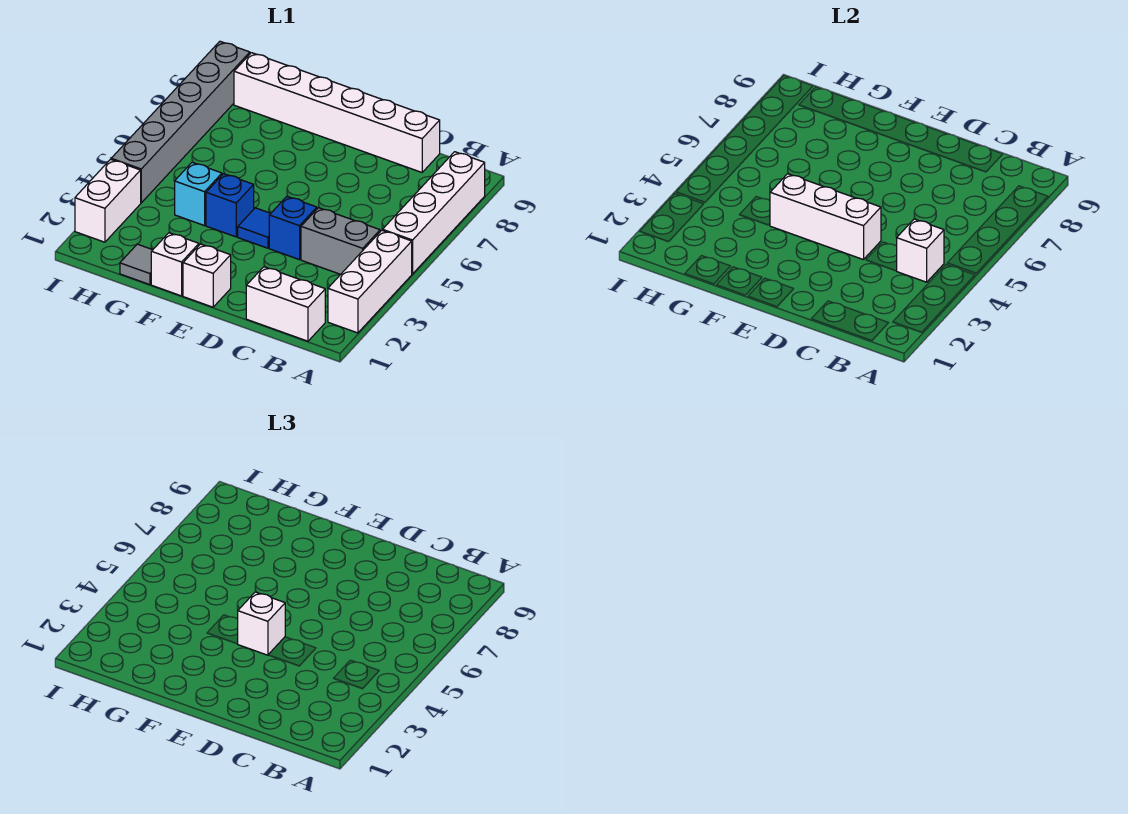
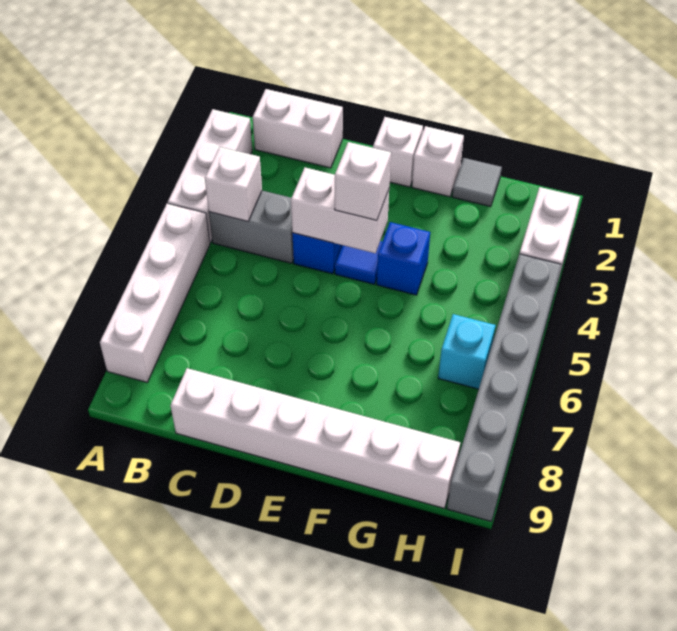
white brick D4:F4 level 2 -> white brick D4:E4 level 2
cyan brick G4 level 1 -> cyan brick H6 level 1

